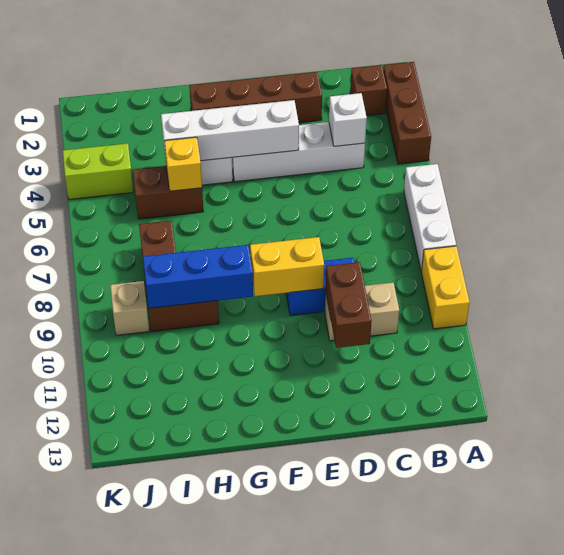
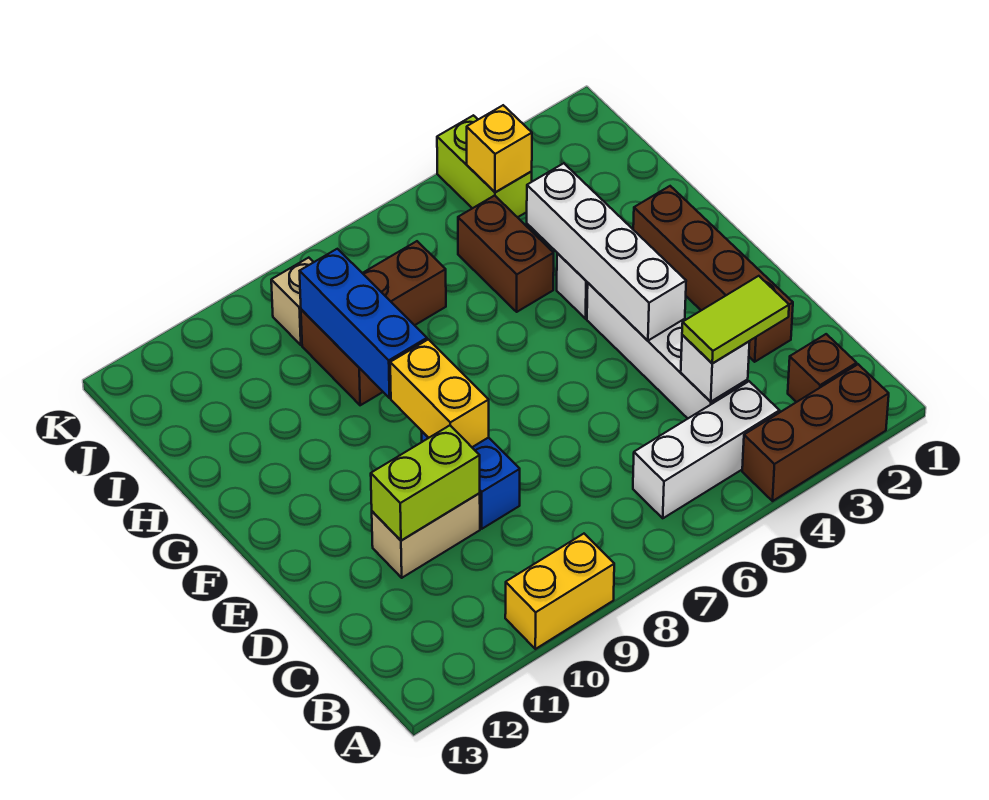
white brick A6:A8 level 1 -> white brick B4:B6 level 1
none -> lime tile C3:C4 level 3
tan brick C10:D10 level 1 -> tan brick D10:D11 level 1
brown brick D10:D11 level 2 -> lime brick D10:D11 level 2
yellow brick H5 level 2 -> yellow brick J4 level 2

